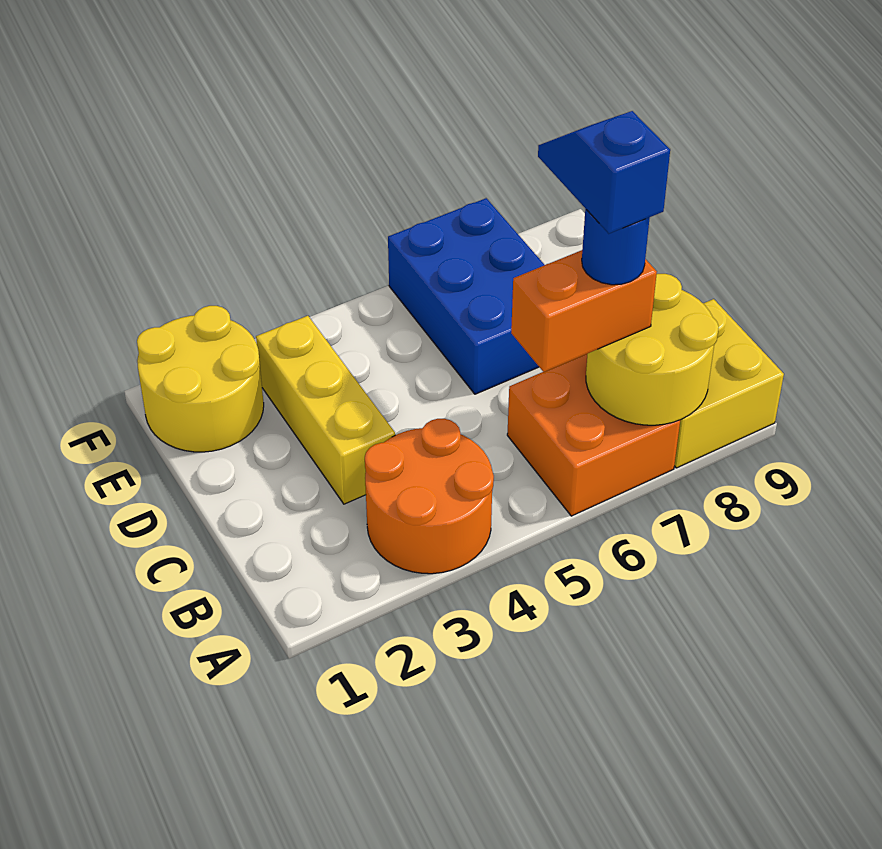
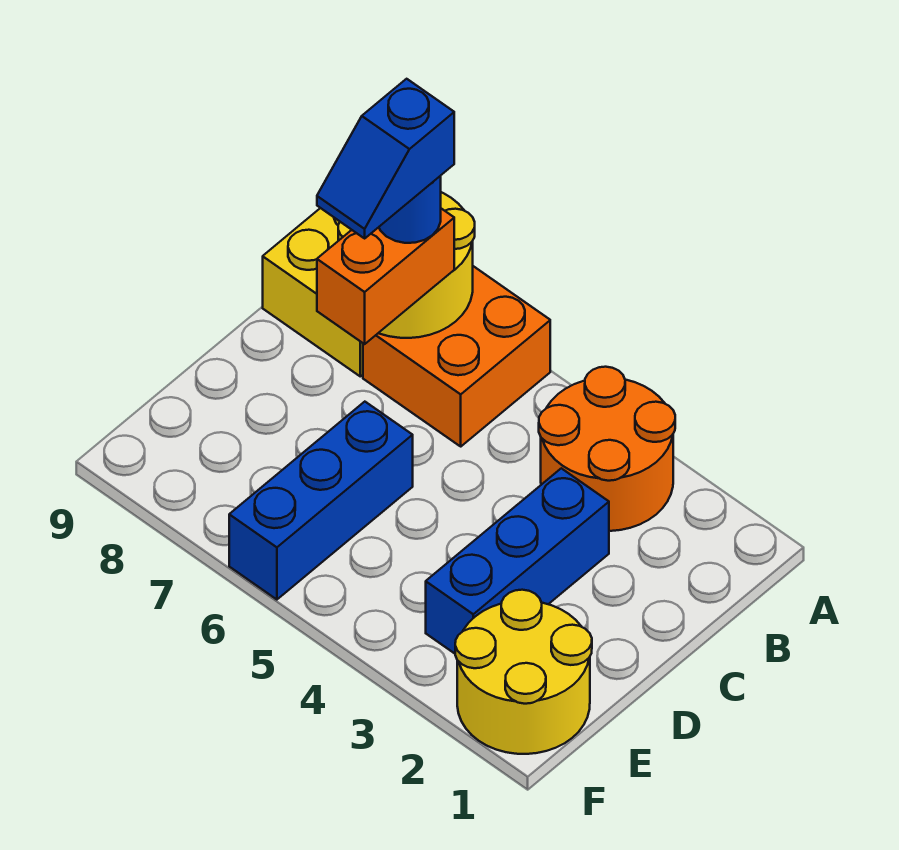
orange brick B6:B7 level 3 -> orange brick B7:C7 level 3
yellow brick C3:E3 level 1 -> blue brick C3:E3 level 1
blue brick D6:F7 level 1 -> blue brick D6:F6 level 1

